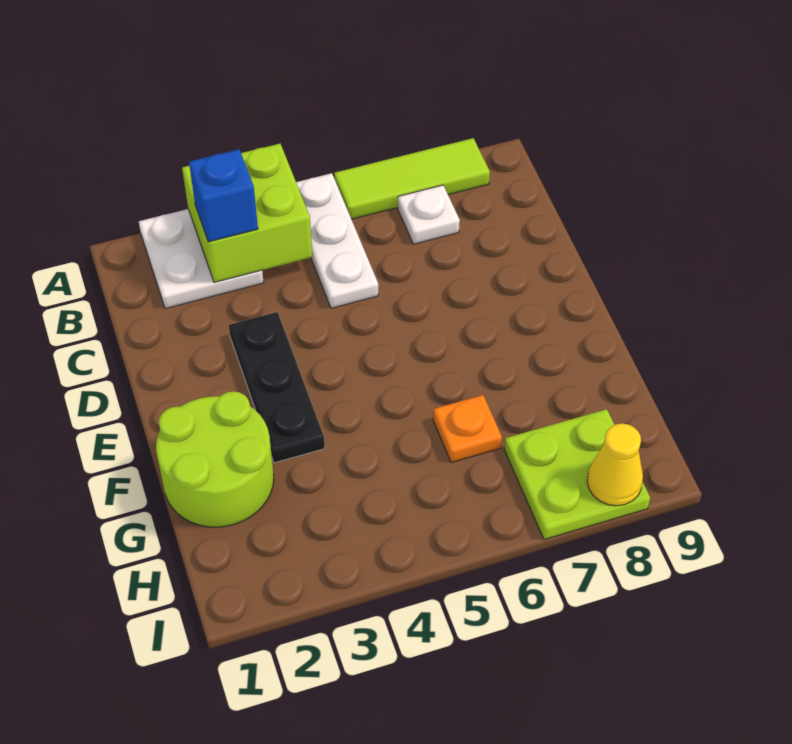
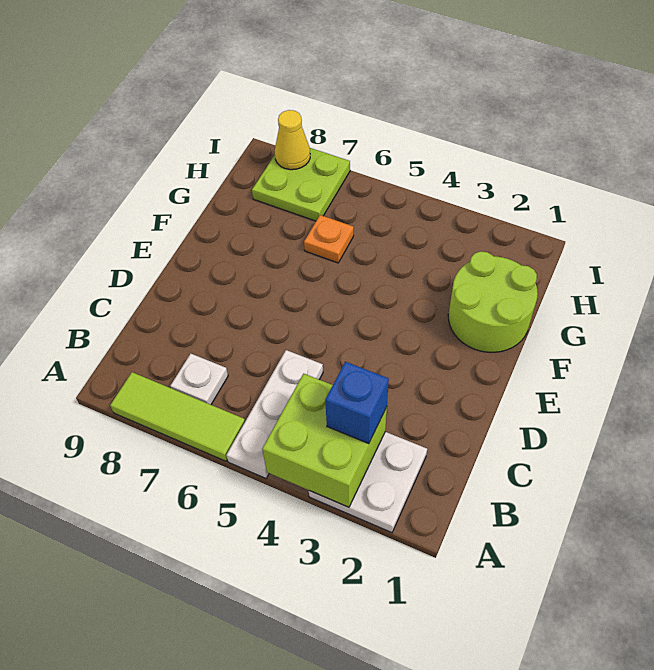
black plate D3:F3 level 1 -> none

